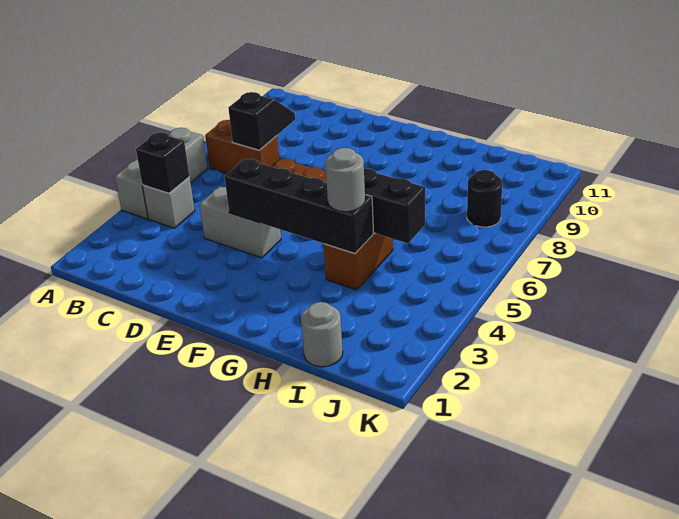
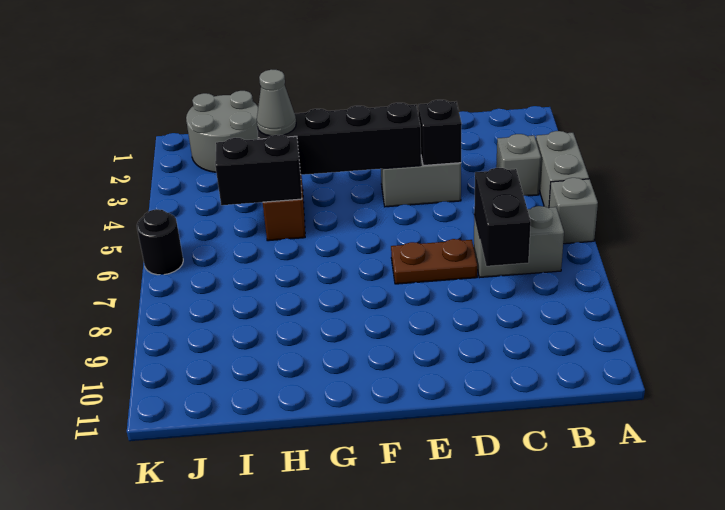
black brick B4 level 2 -> black brick D4 level 2
brown brick B7:C7 level 1 -> grey brick B7:C7 level 1
black slope C7:C8 level 2 top 7 -> black brick C7:C8 level 2
grey round brick H4 level 3 -> grey cone H4 level 3
grey round brick I1 level 1 -> grey round brick I1:J2 level 1
black round brick J8 level 1 -> black round brick K6 level 1

